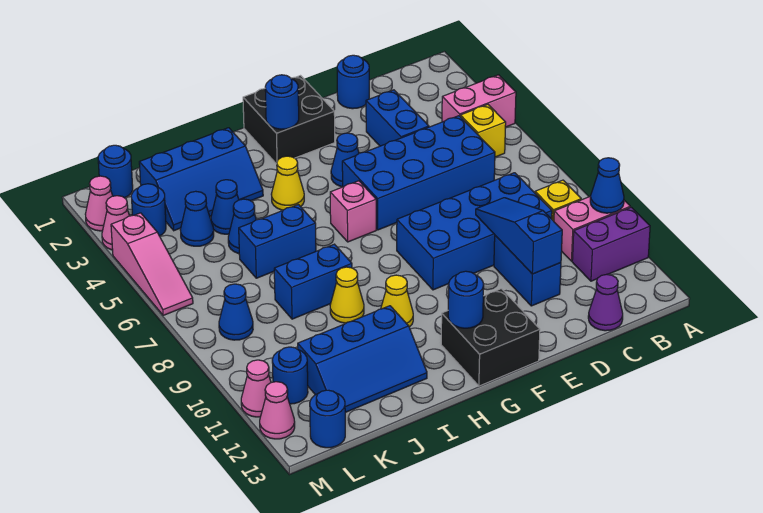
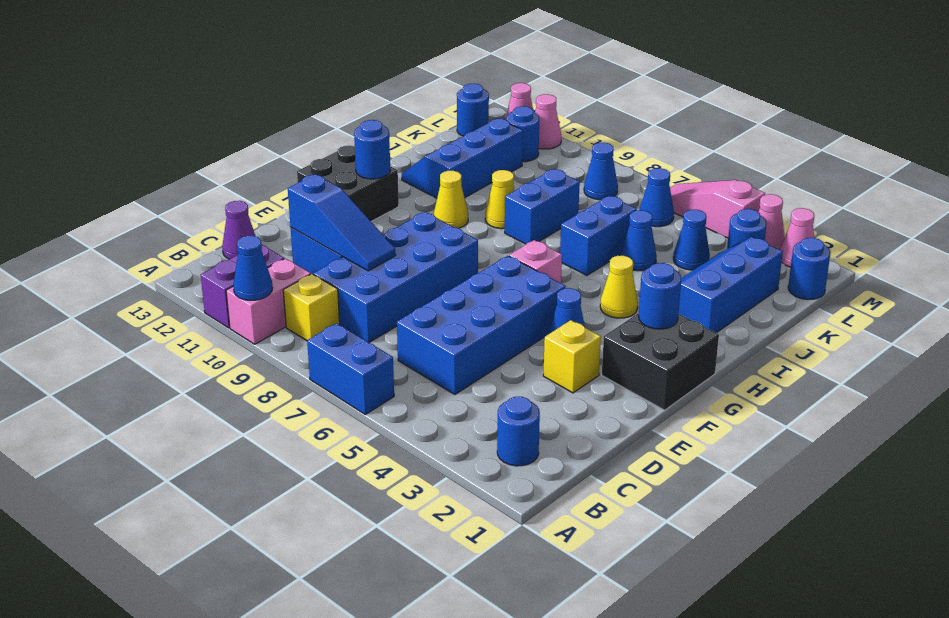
pink brick A4:B4 level 1 -> none
yellow brick B5 level 1 -> yellow brick E3 level 1
blue round brick D1 level 1 -> blue round brick B2 level 1
blue brick D3:D4 level 1 -> blue brick A6:A7 level 1
blue cone J4 level 1 -> blue cone L6 level 1

